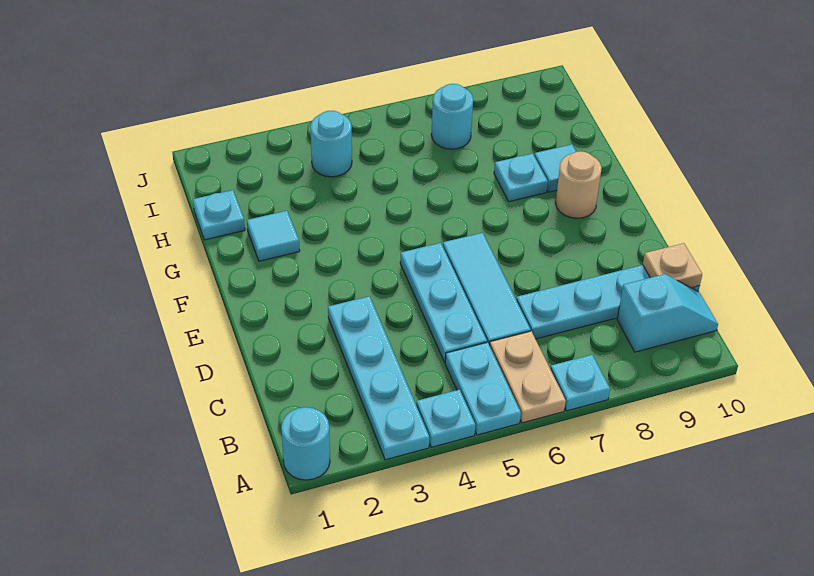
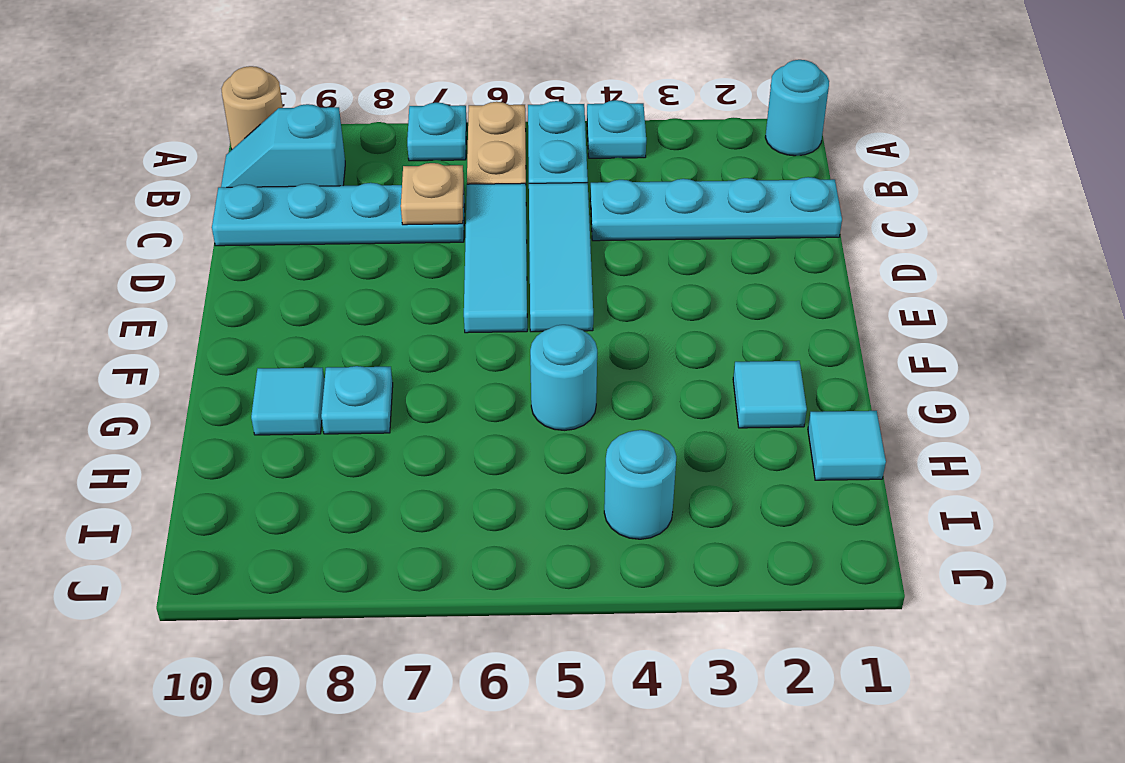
cyan plate A3:D3 level 1 -> cyan plate C1:C4 level 1
cyan plate C5:E5 level 1 -> cyan tile C5:E5 level 1
tan plate C10 level 2 -> tan plate C7 level 2
tan round brick F9 level 1 -> tan round brick A10 level 1
cyan plate H1 level 1 -> cyan tile H1 level 1
cyan round brick I7 level 1 -> cyan round brick G5 level 1

